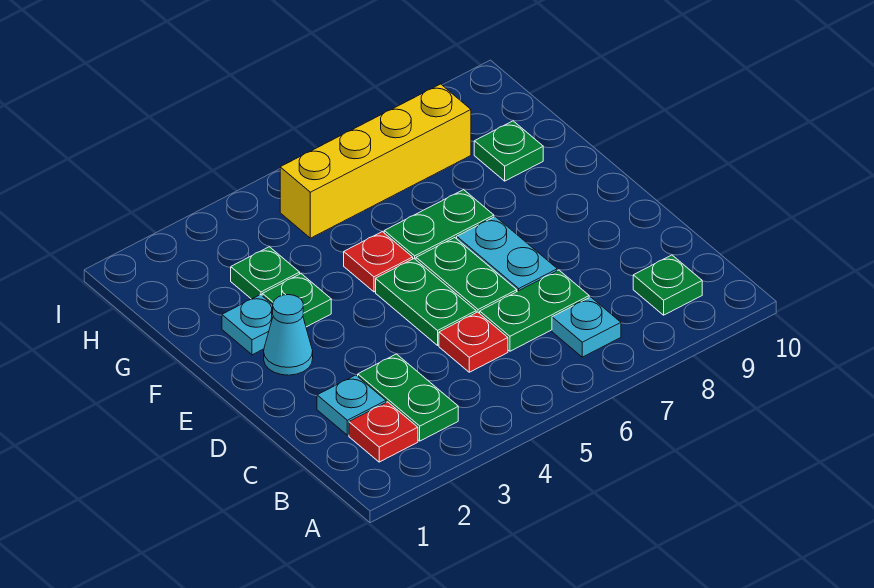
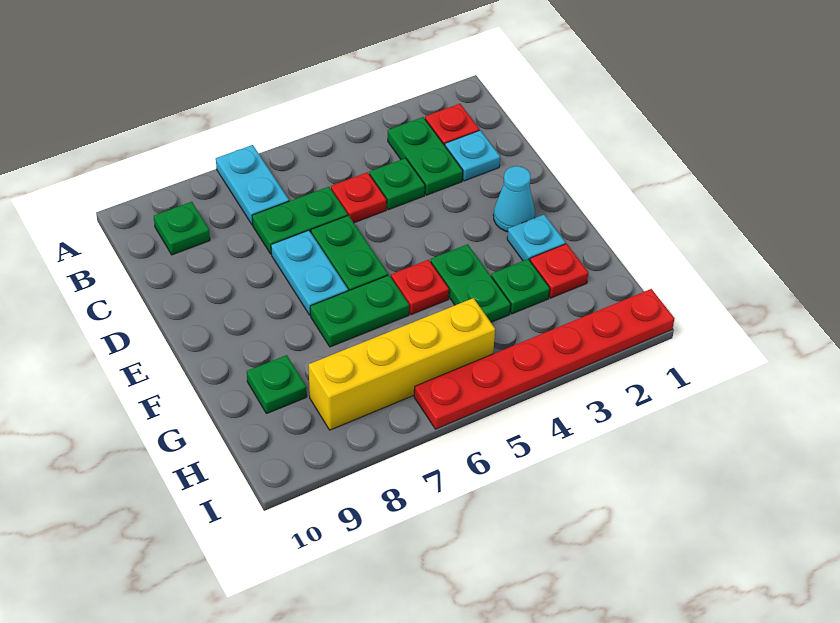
cyan plate B7 level 1 -> cyan plate A7:B7 level 1
green plate D5:E5 level 1 -> green plate F4:G4 level 1
green plate F3 level 1 -> green plate C4 level 1
none -> red plate G2 level 1
none -> red plate I1:I6 level 1

